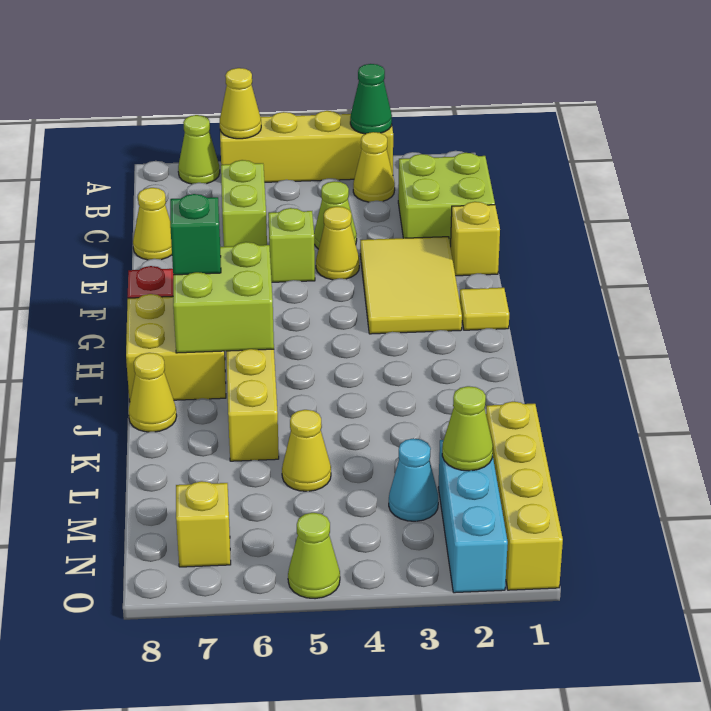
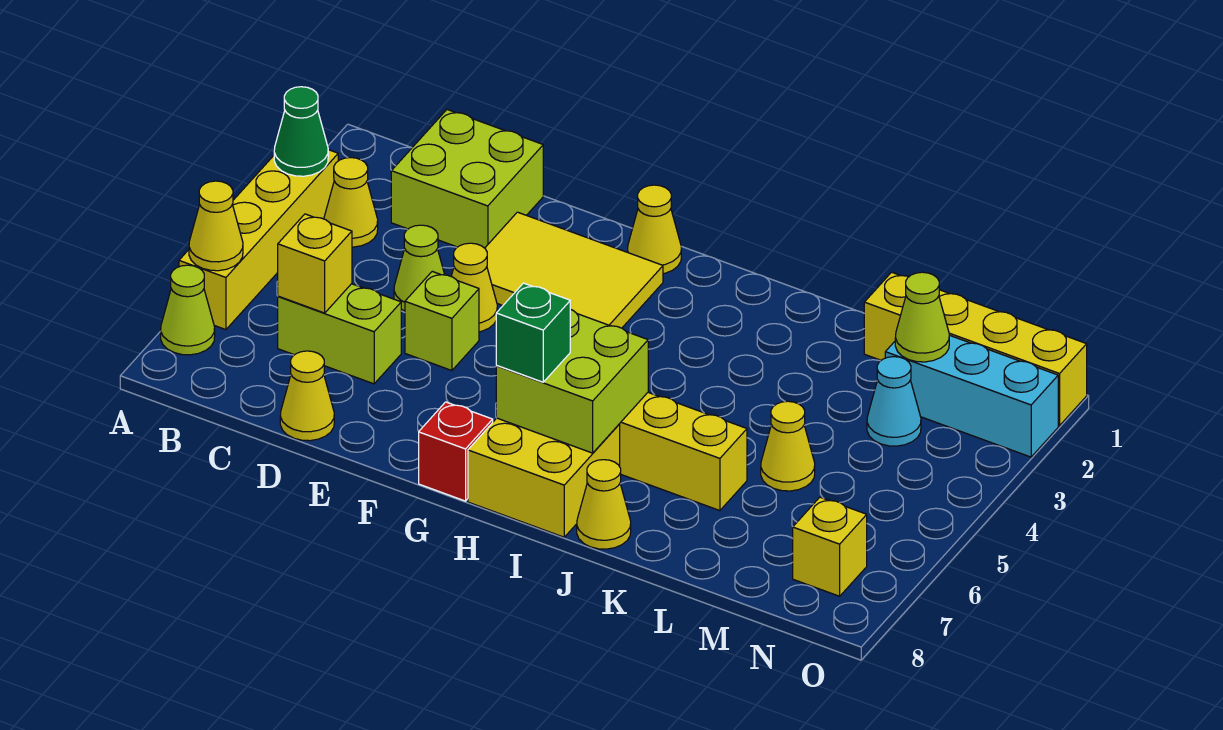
yellow brick E1 level 1 -> yellow brick C6 level 2
yellow tile G1 level 1 -> yellow cone G1 level 1
lime cone O5 level 1 -> none

